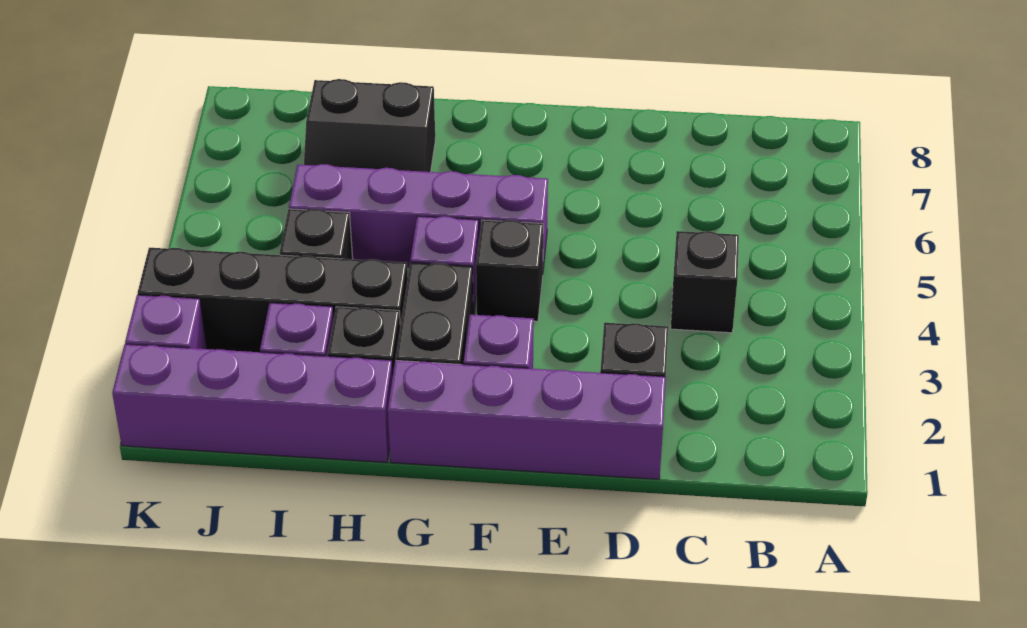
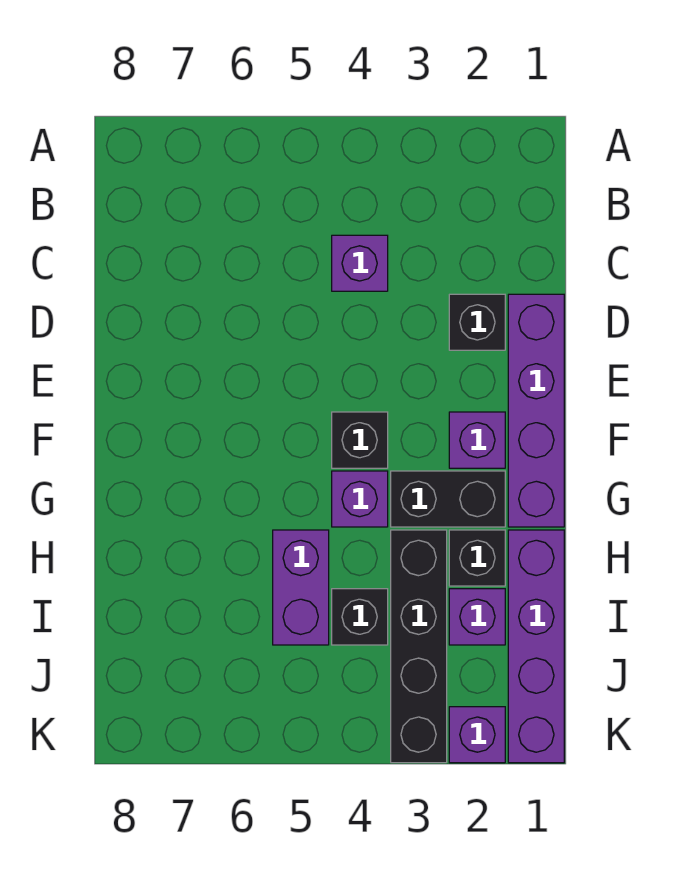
black brick C4 level 1 -> purple brick C4 level 1
purple brick F5:I5 level 1 -> purple brick H5:I5 level 1
black slope H6:I7 level 1 top 7 -> none

